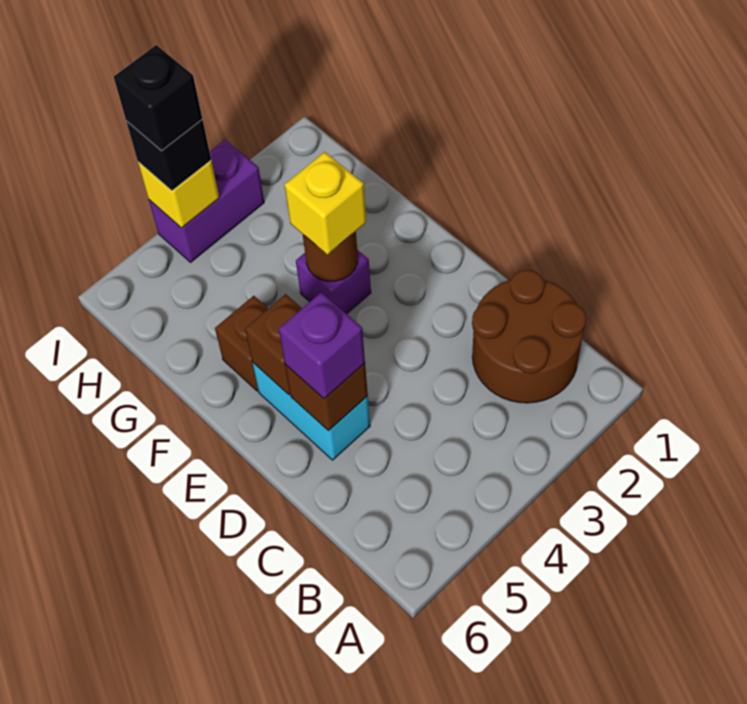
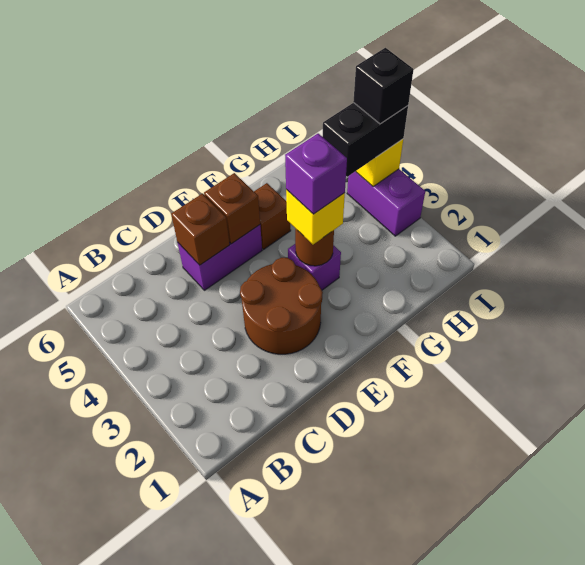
brown round brick B1:C2 level 1 -> brown round brick D2:E3 level 1
cyan brick D5:E5 level 1 -> purple brick D5:E5 level 1
purple brick D5 level 3 -> purple brick F3 level 4
black brick I4 level 3 -> black brick H4:I4 level 3

